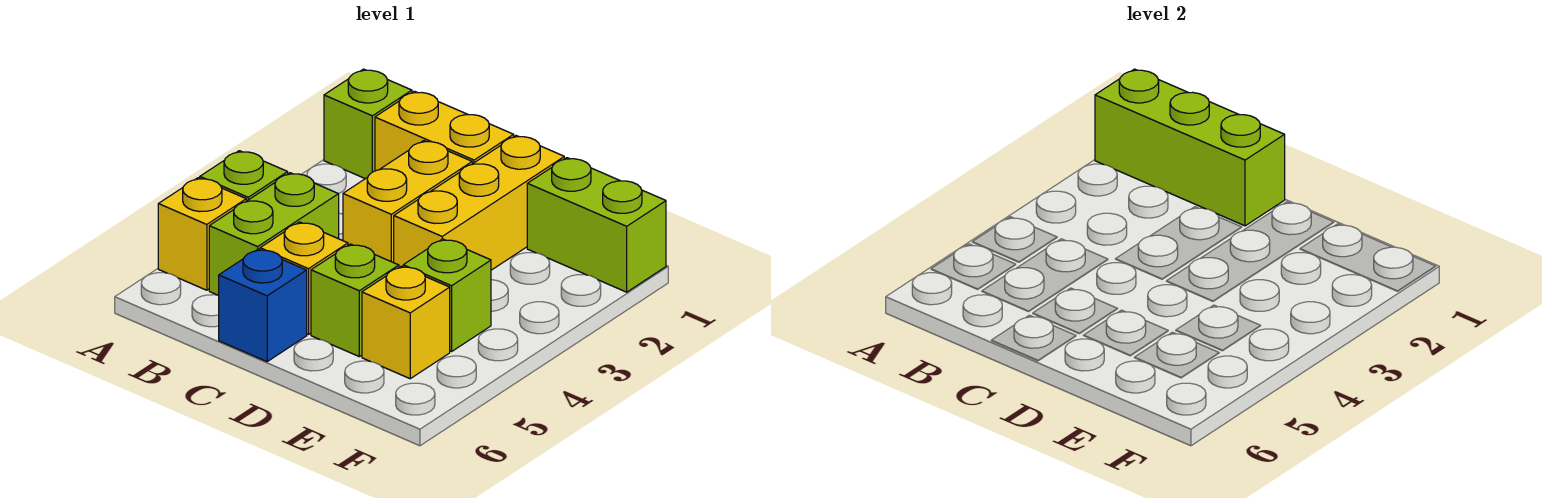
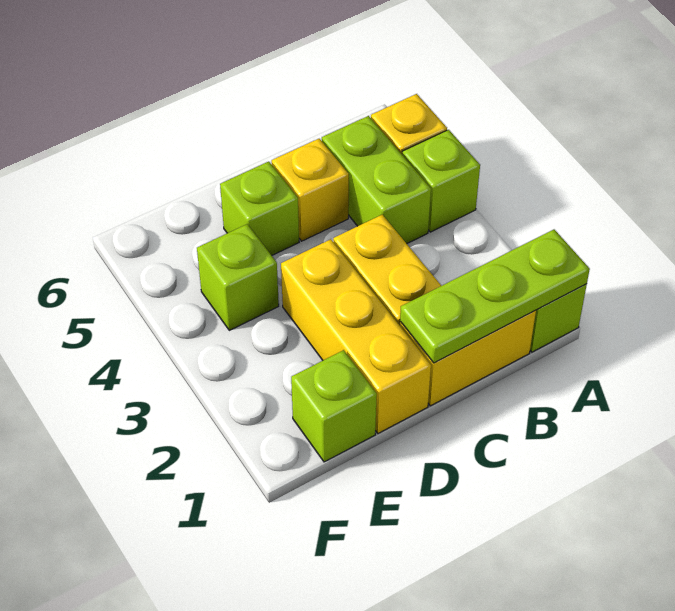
lime brick A1:C1 level 2 -> lime plate A1:C1 level 2
blue brick C6 level 1 -> none
lime brick E1:F1 level 1 -> lime brick E1 level 1
yellow brick E5 level 1 -> none

